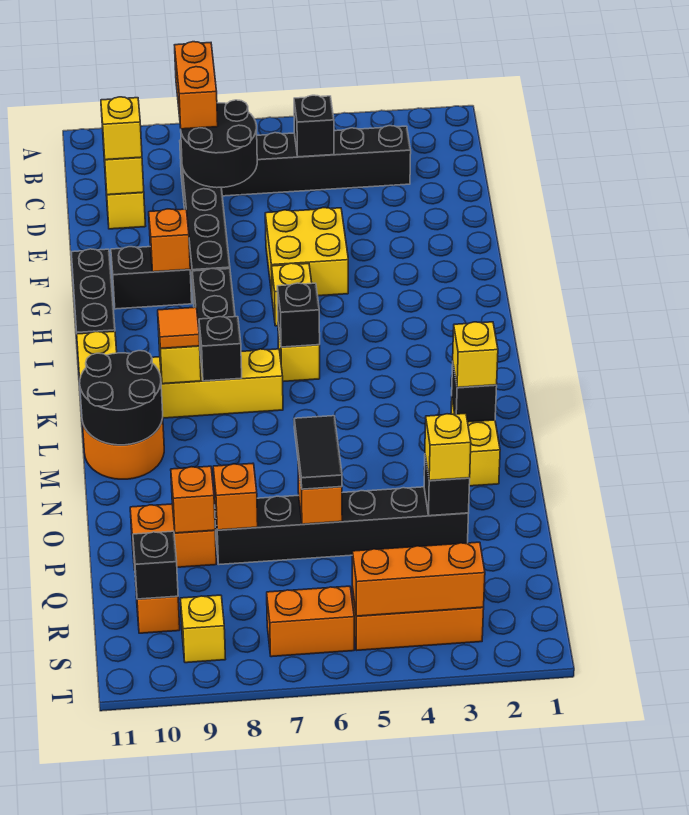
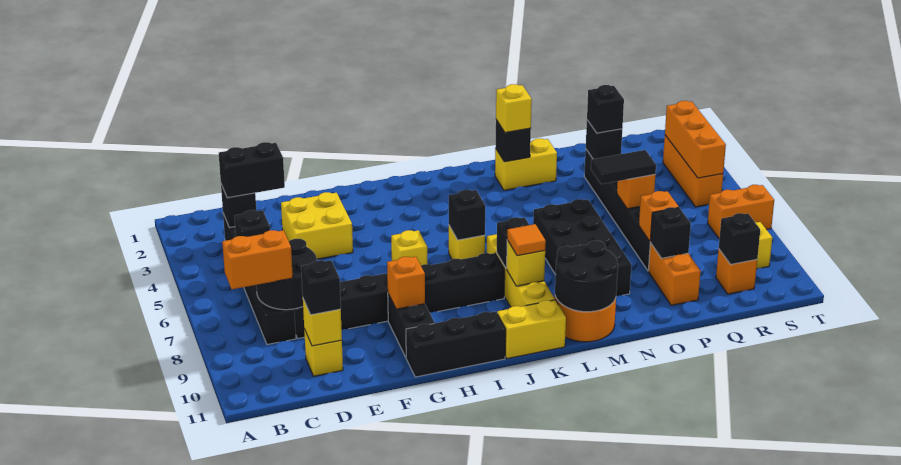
none -> black brick C3 level 2
none -> black brick C3:D3 level 3
yellow brick D10 level 3 -> black brick D10 level 3
yellow brick F5:G6 level 1 -> yellow brick E3:F4 level 1
none -> black brick M6:N9 level 1
yellow brick P3 level 3 -> black brick P3 level 3
orange brick P9 level 2 -> black brick P9 level 2
orange brick S6:S7 level 1 -> orange brick S7:T7 level 1

